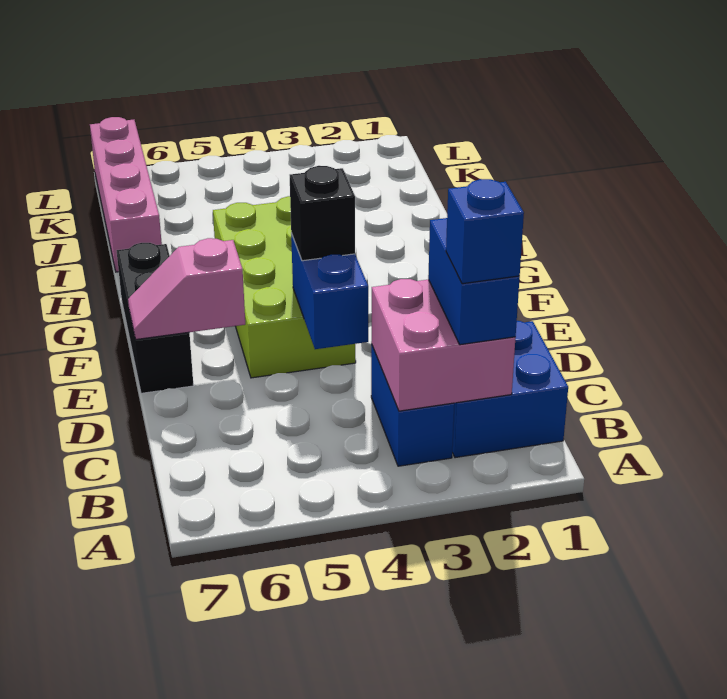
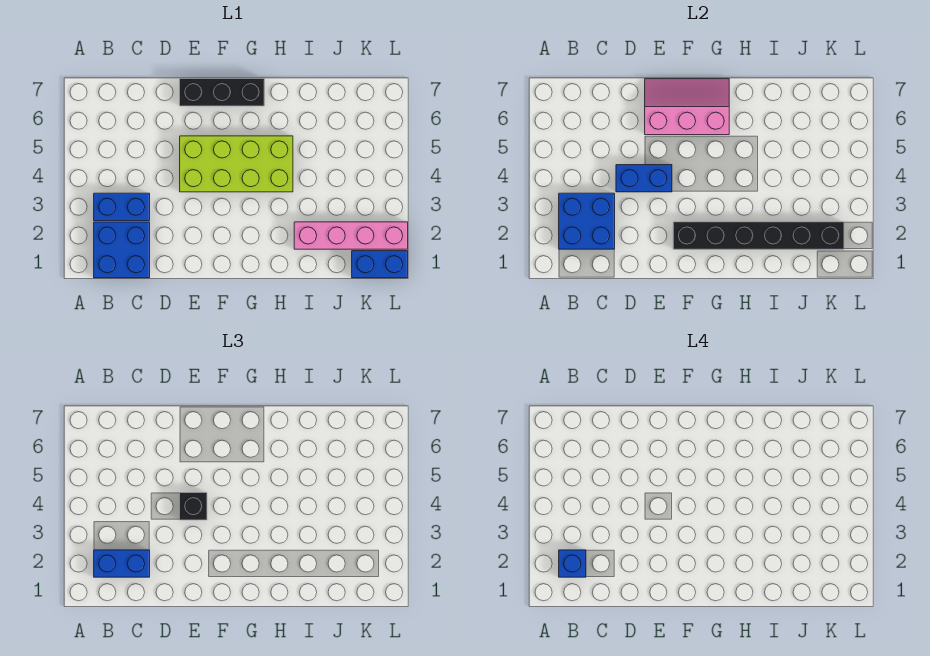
pink brick B2:C3 level 2 -> blue brick B2:C3 level 2
pink slope E6:E7 level 2 top 6 -> pink slope E6:G7 level 2 top 6
none -> black brick F2:K2 level 2
pink brick I7:L7 level 1 -> pink brick I2:L2 level 1
none -> blue brick K1:L1 level 1

